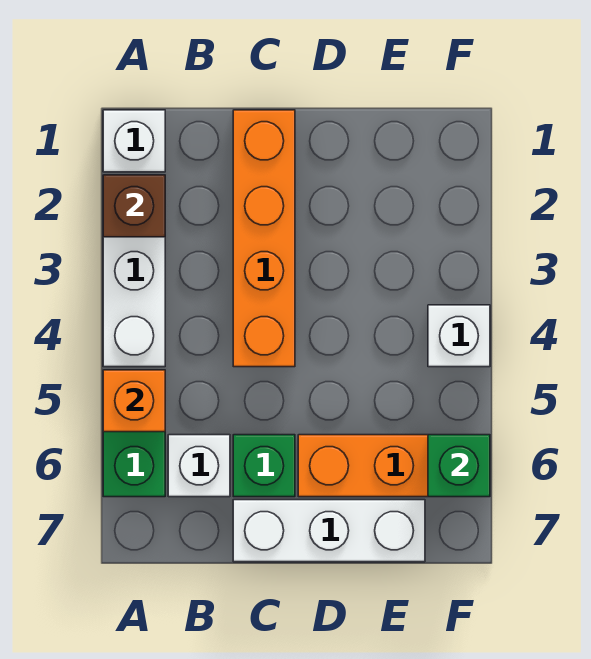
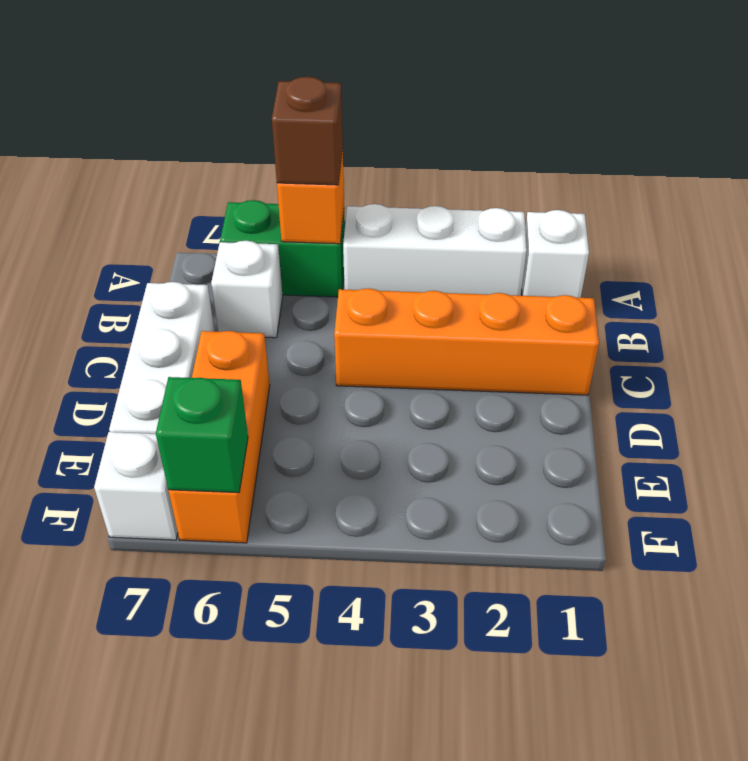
brown brick A2 level 2 -> brown brick A5 level 3
green brick C6 level 1 -> none
white brick F4 level 1 -> white brick F7 level 1

